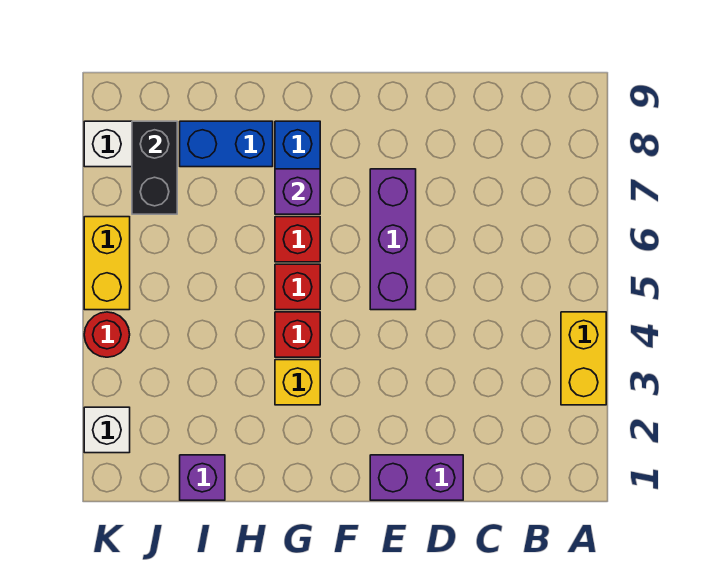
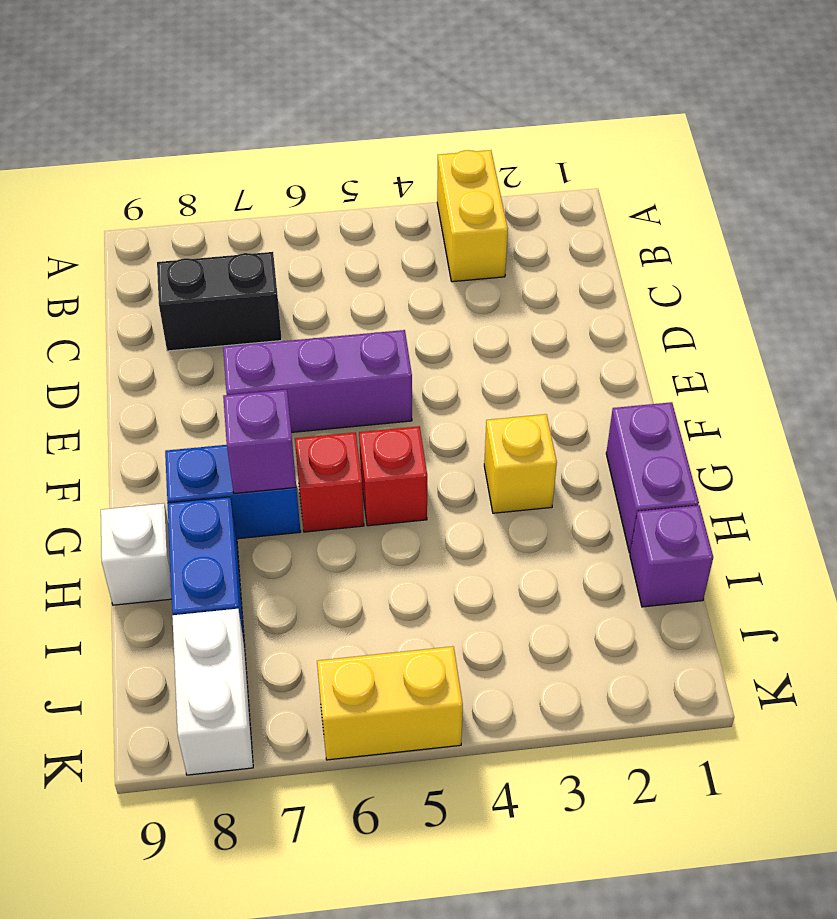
yellow brick A3:A4 level 1 -> yellow brick A3:B3 level 1
purple brick D1:E1 level 1 -> purple brick G1:H1 level 1
red brick G4 level 1 -> none
black brick J7:J8 level 2 -> black brick C7:C8 level 1
white brick K2 level 1 -> white brick H9 level 1
red round brick K4 level 1 -> none

